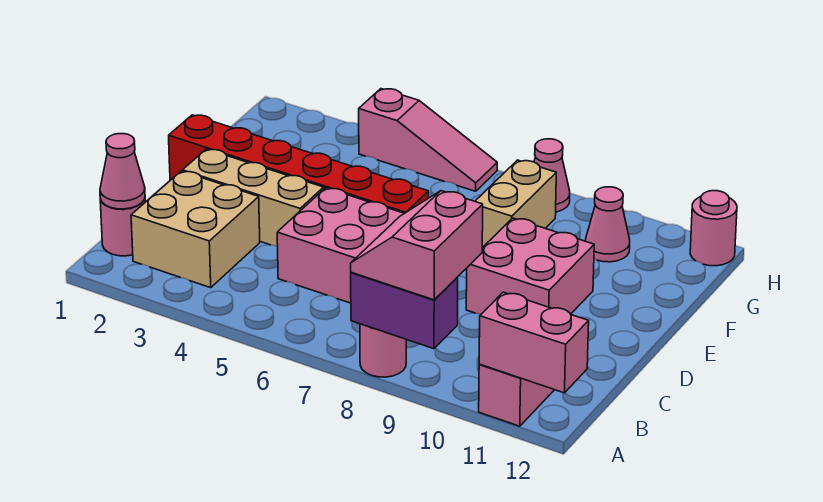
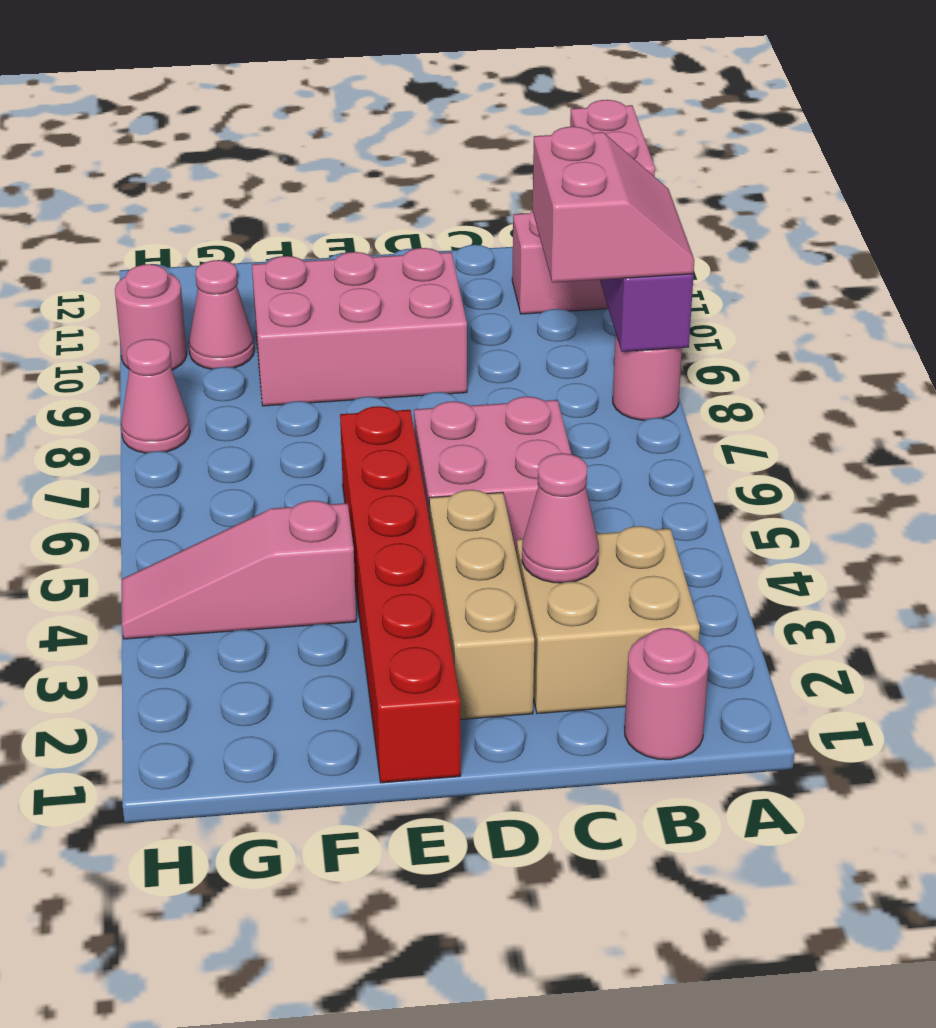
pink slope A8:B9 level 3 top 9 -> pink slope A8:B9 level 3 top B
pink cone B1 level 2 -> pink cone C3 level 2
pink brick D9:E10 level 1 -> pink brick D9:F10 level 1
tan brick F8:G8 level 1 -> none
pink slope H4:H6 level 1 top 4 -> pink slope F4:H4 level 1 top F
pink round brick H12 level 1 -> pink round brick H10 level 1

